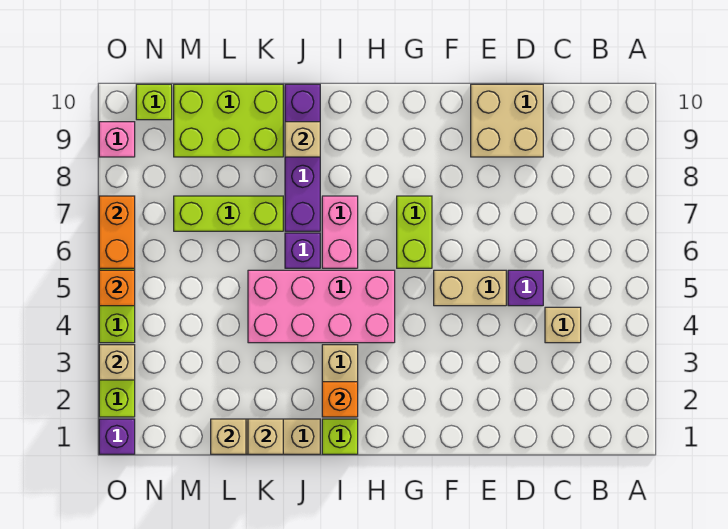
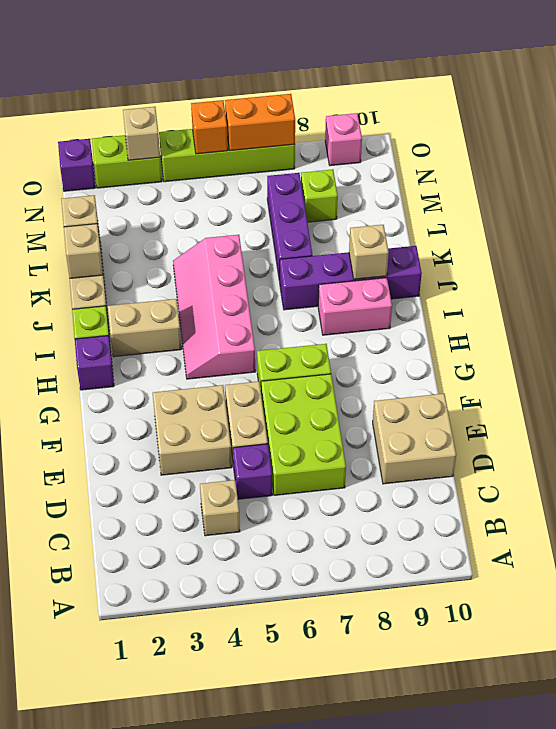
none -> tan brick E3:F4 level 1
pink brick H4:K5 level 1 -> pink slope H4:K5 level 1 top 5
orange brick I2 level 2 -> none
pink brick I6:I7 level 1 -> pink brick I8:I9 level 1
purple brick J6 level 1 -> purple brick H1 level 1
lime brick K7:M7 level 1 -> purple brick K7:M7 level 1
lime brick K9:M10 level 1 -> lime brick D6:F7 level 1
lime brick N10 level 1 -> lime brick M8 level 1

